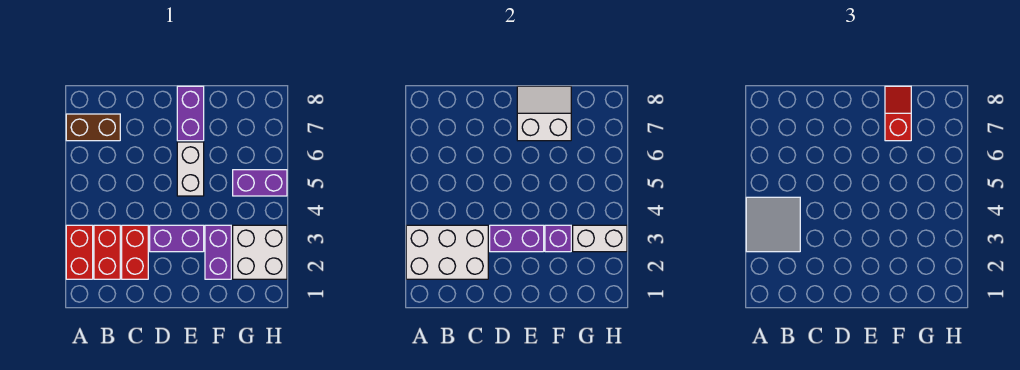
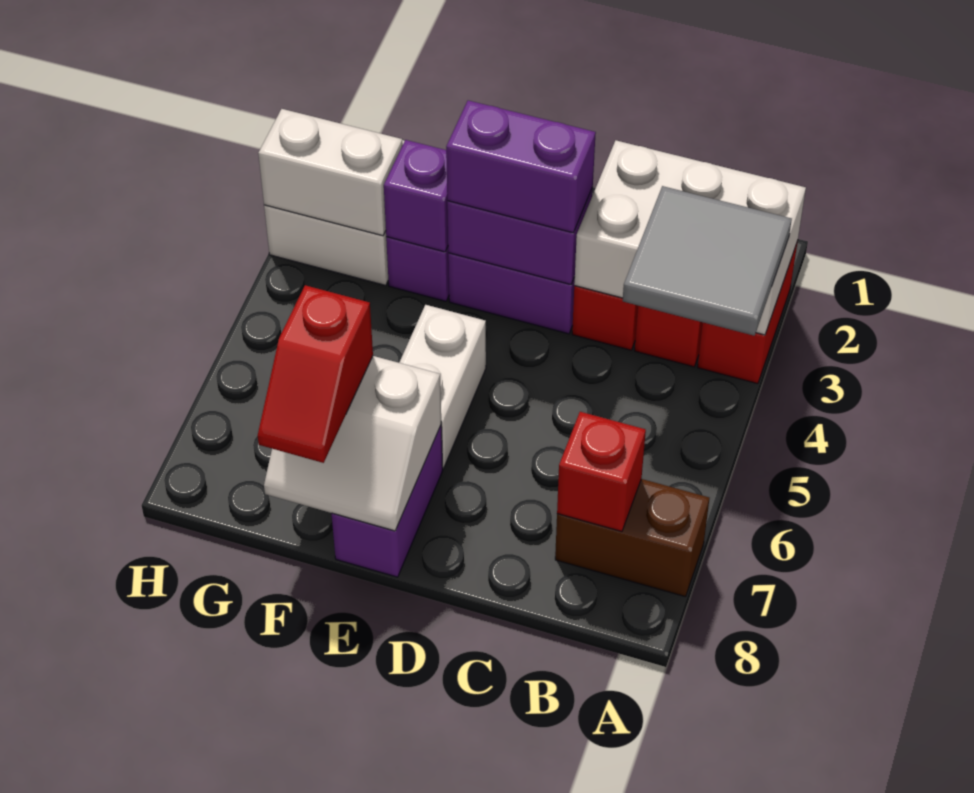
none -> red brick B7 level 2
purple brick G5:H5 level 1 -> purple brick D3:E3 level 3

